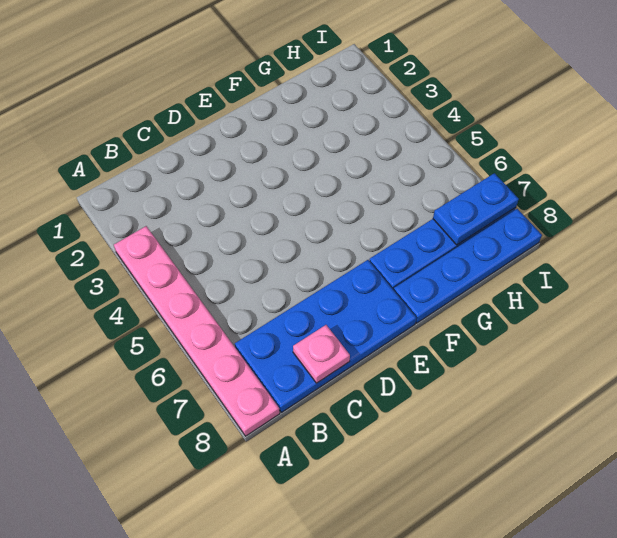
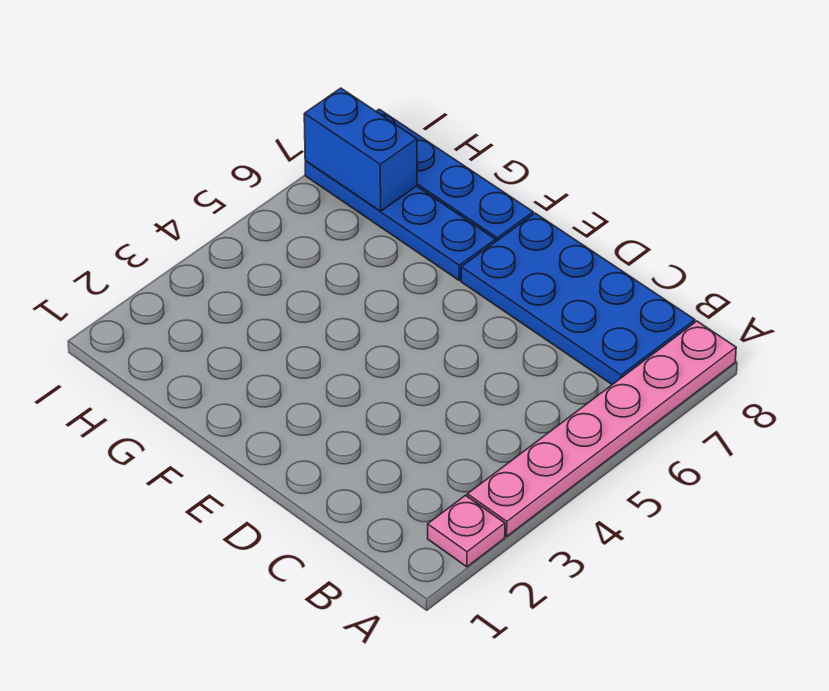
pink plate C8 level 2 -> pink plate A2 level 1
blue plate H7:I7 level 2 -> blue brick H7:I7 level 2

